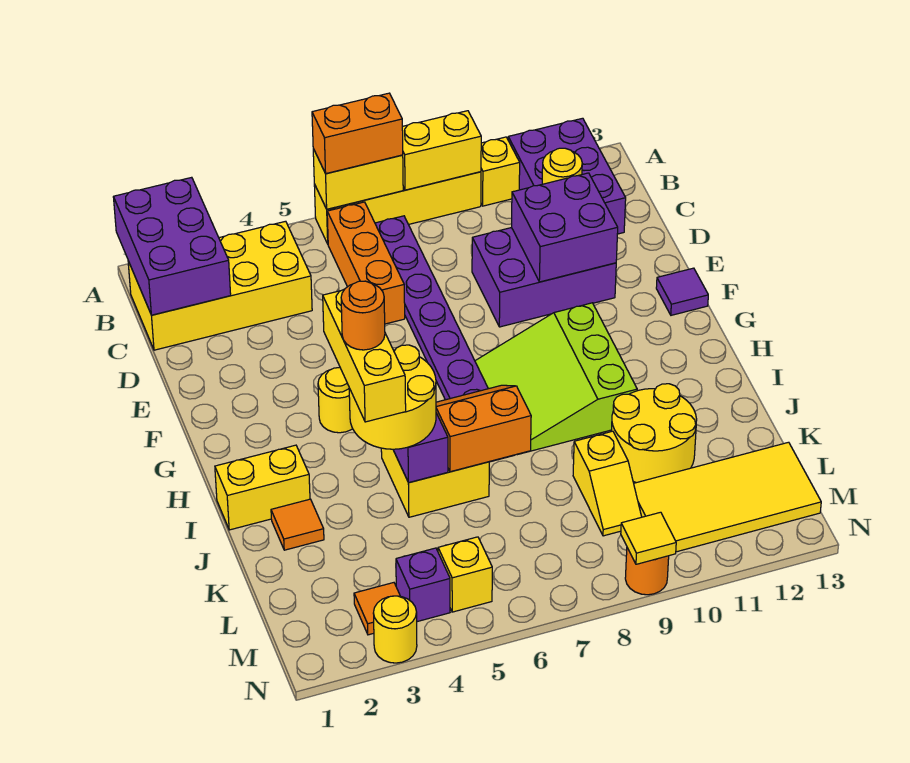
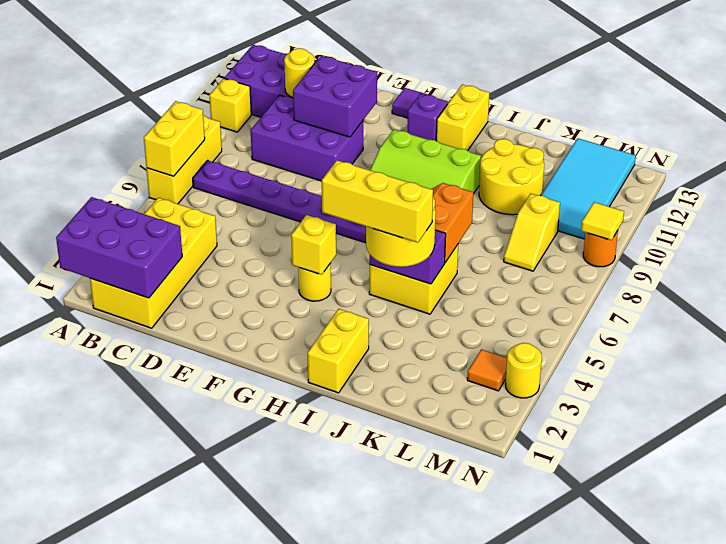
yellow brick A6:A9 level 1 -> yellow brick A6:A8 level 1
orange brick A6:A7 level 3 -> none
yellow brick A8:A9 level 2 -> yellow brick H12:H13 level 1
orange brick B6:D6 level 1 -> none
purple brick D9:E11 level 1 -> purple brick C9:E10 level 1
orange round brick I4 level 5 -> none
orange tile J2 level 1 -> none
yellow slope K9:L9 level 1 top K -> yellow slope L8:L9 level 1 top 9
yellow tile L10:M13 level 1 -> cyan tile L10:M13 level 1
purple brick M4 level 1 -> purple brick G12 level 1
yellow brick M5 level 1 -> yellow brick G4 level 2

